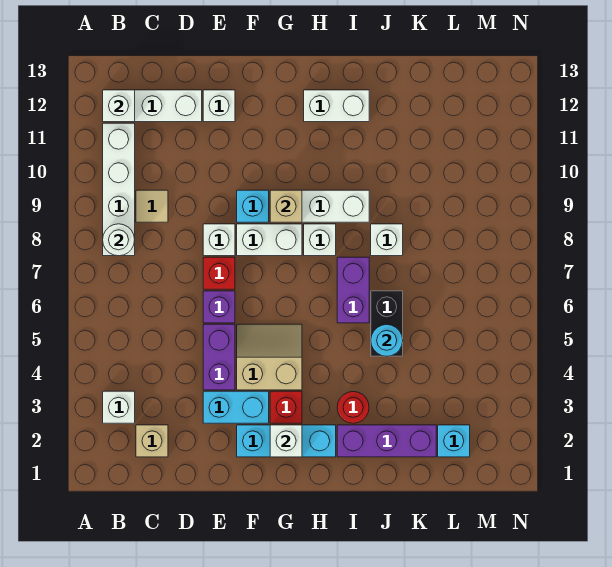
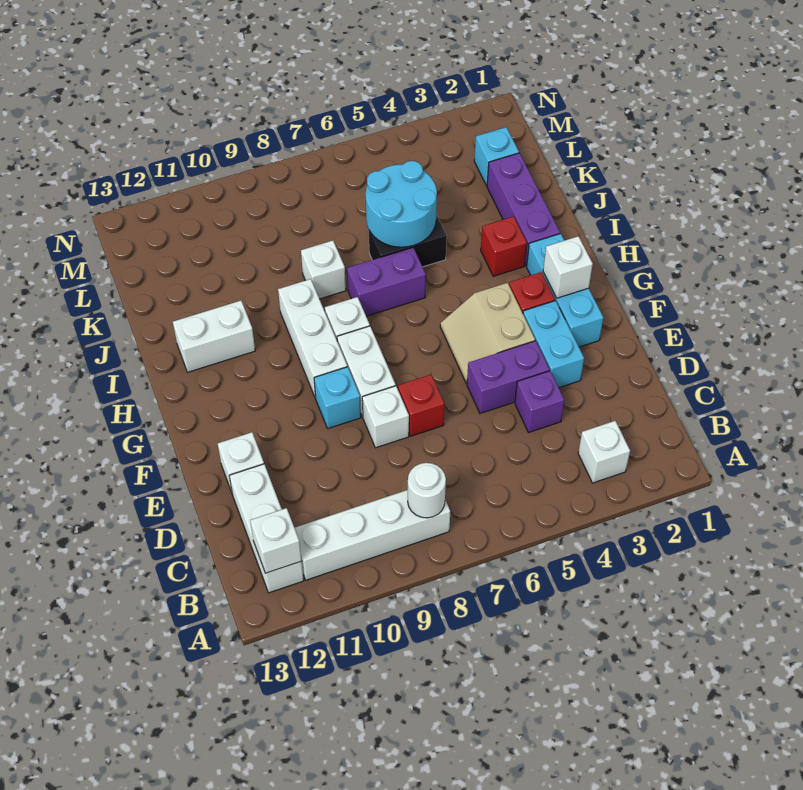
tan brick C2 level 1 -> none
tan tile C9 level 1 -> none
purple brick E6 level 1 -> purple brick D4 level 1
tan brick G9 level 2 -> none
white brick H12:I12 level 1 -> white brick I11:I12 level 1
red round brick I3 level 1 -> red brick I3 level 1
cyan round brick J5 level 2 -> cyan round brick J5:K6 level 2

